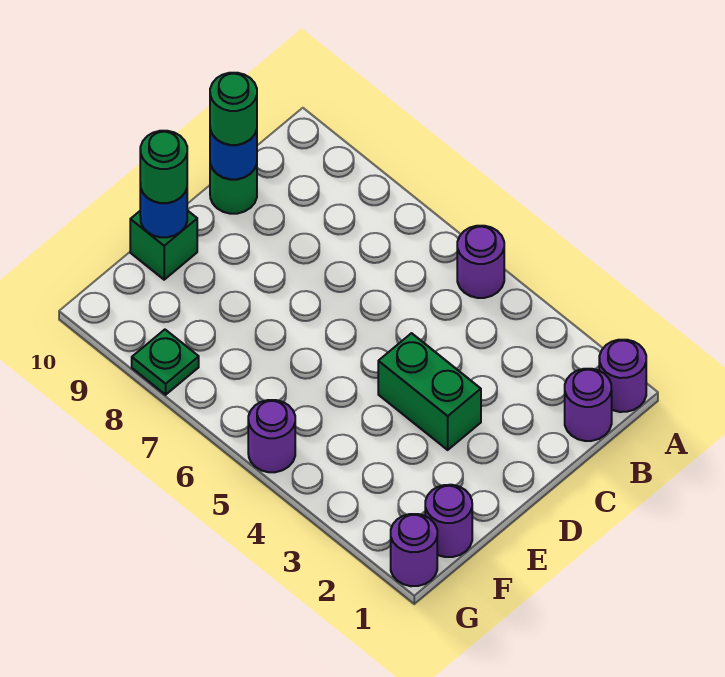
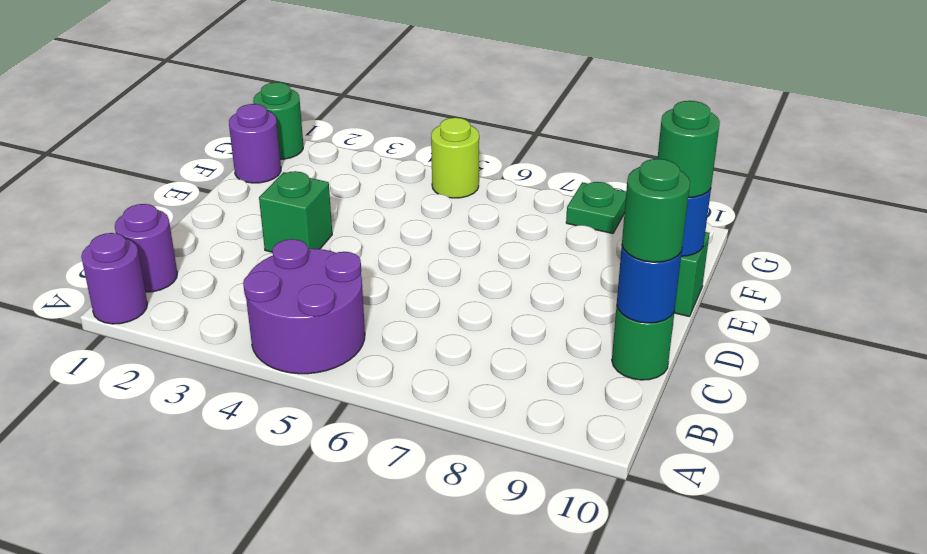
purple round brick A5 level 1 -> purple round brick A4:B5 level 1
green brick D3:D4 level 1 -> green brick D3 level 1
purple round brick G1 level 1 -> green round brick G1 level 1
purple round brick G5 level 1 -> lime round brick G5 level 1

